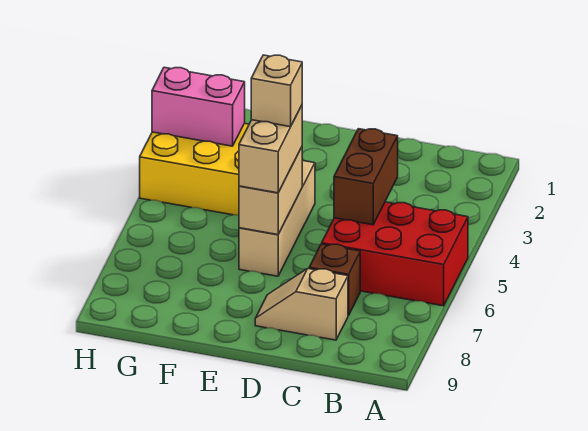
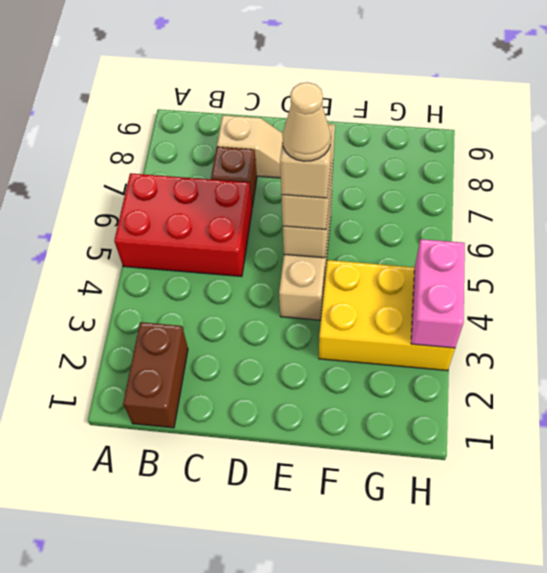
brown brick C4:C5 level 2 -> brown brick B1:B2 level 1
none -> tan cone E5 level 5
pink brick G3:H3 level 2 -> pink brick H3:H4 level 2

